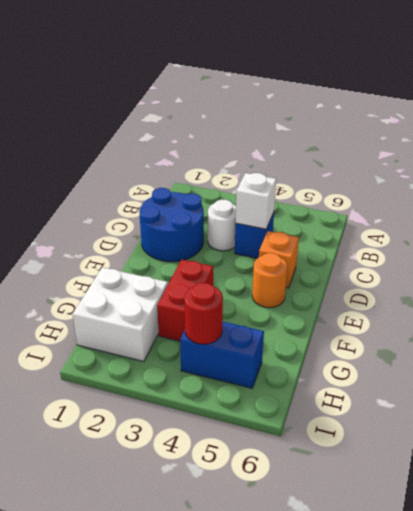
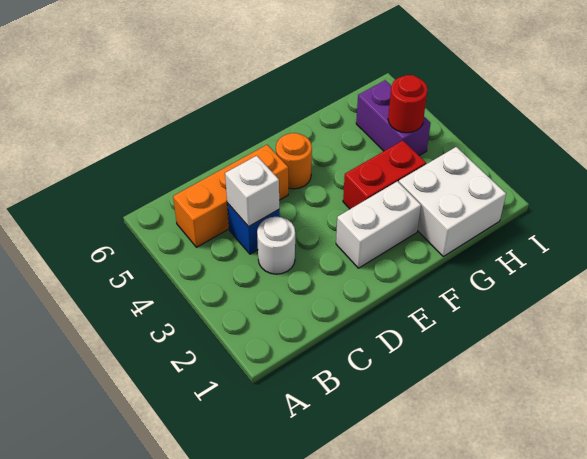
blue round brick C1:D2 level 1 -> none
orange brick D5 level 1 -> orange brick B5:D5 level 1
none -> white brick E2:F2 level 1
blue brick H4:H5 level 1 -> purple brick H4:H5 level 1

